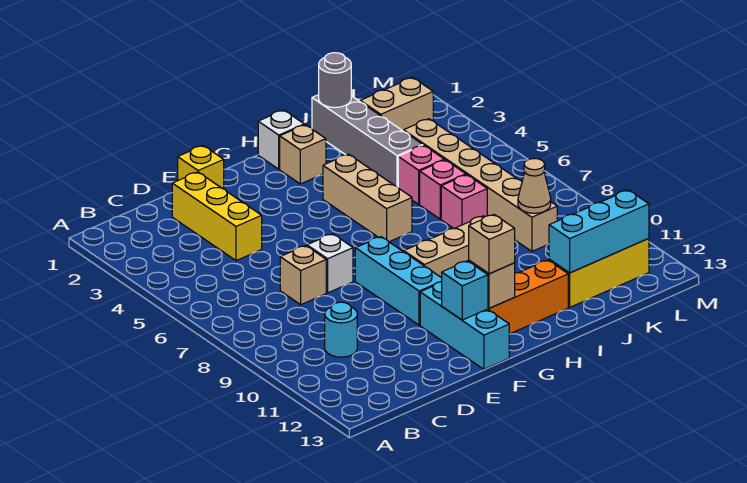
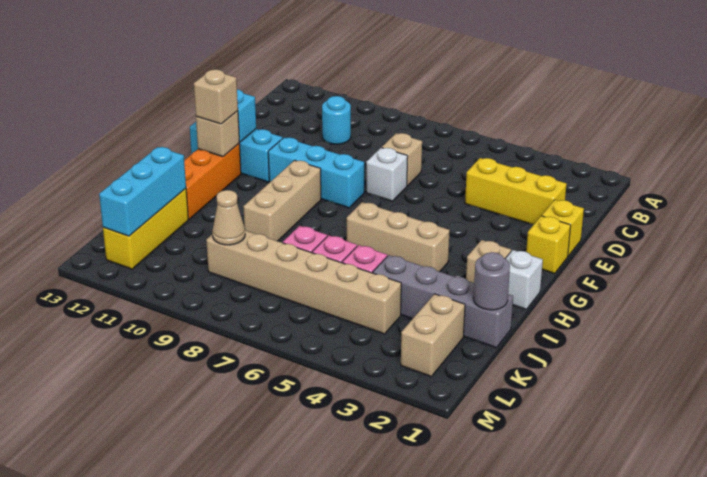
none -> yellow brick F1 level 1

